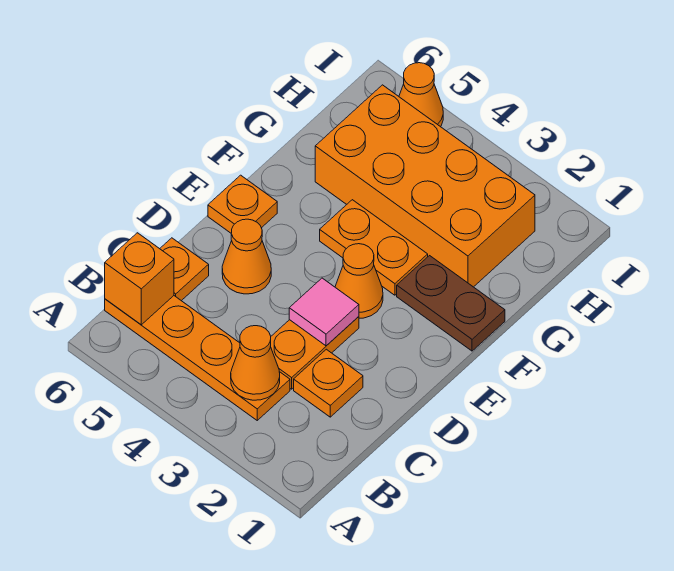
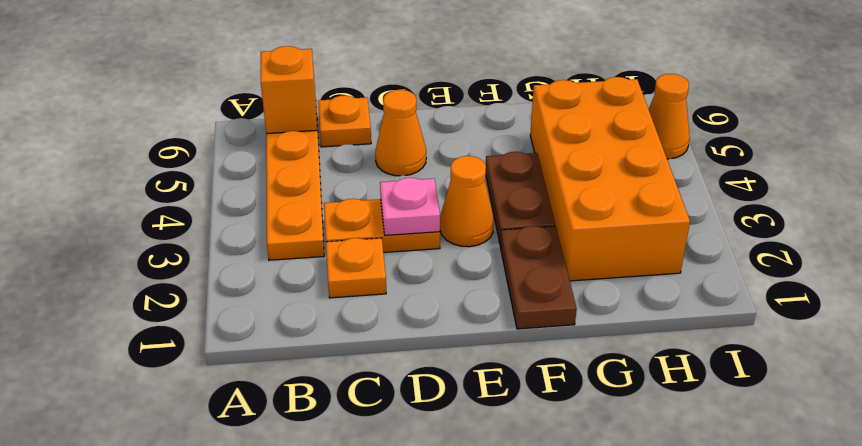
orange cone B3 level 2 -> none
pink tile D3 level 2 -> pink plate D3 level 2
orange plate E6 level 1 -> none
orange plate F3:F4 level 1 -> brown plate F3:F4 level 1

